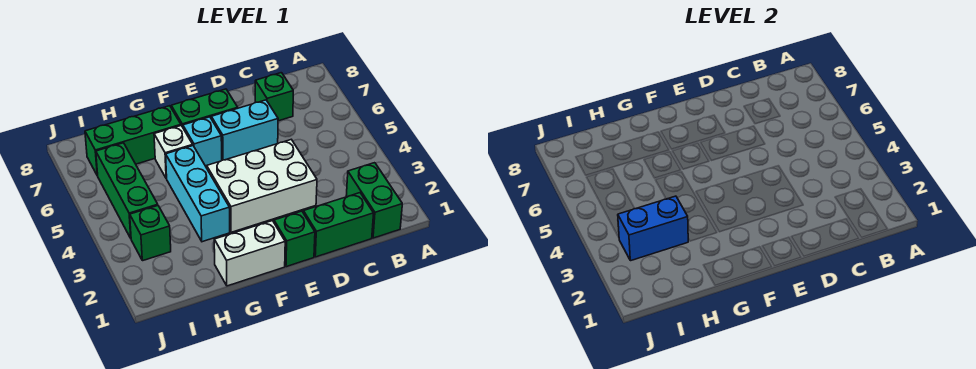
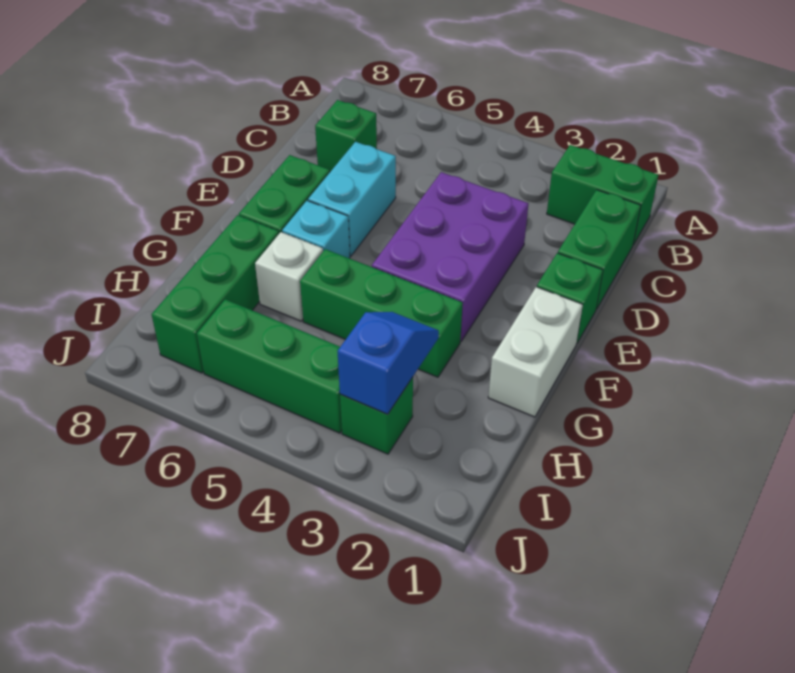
white brick D3:F4 level 1 -> purple brick D3:F4 level 1
cyan brick G3:G5 level 1 -> green brick G3:G5 level 1
blue brick H3:I3 level 2 -> blue slope H3:I3 level 2 top I

